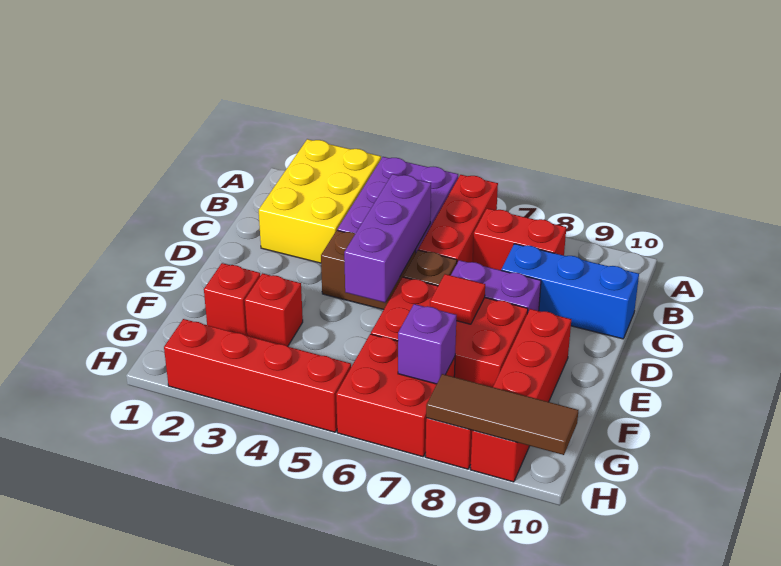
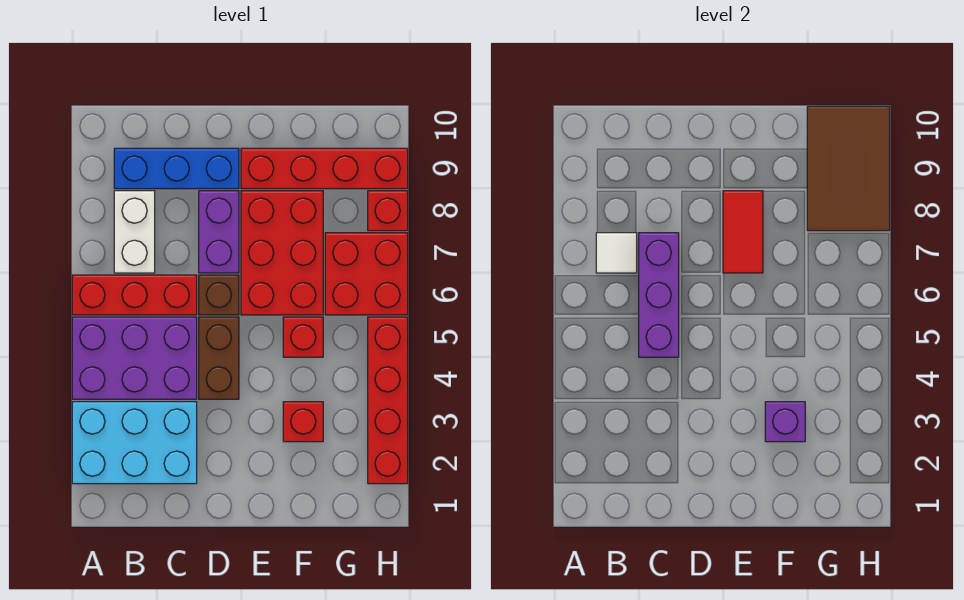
yellow brick A2:C3 level 1 -> cyan brick A2:C3 level 1
red brick B7:B8 level 1 -> white brick B7:B8 level 1
none -> white tile B7 level 2
purple brick C5:E5 level 2 -> purple brick C5:C7 level 2
blue brick C8:C10 level 1 -> blue brick B9:D9 level 1
red tile E7 level 2 -> red tile E7:E8 level 2
red brick F2 level 1 -> red brick F5 level 1
purple brick G7 level 2 -> purple brick F3 level 2
brown tile H8:H10 level 2 -> brown tile G8:H10 level 2

